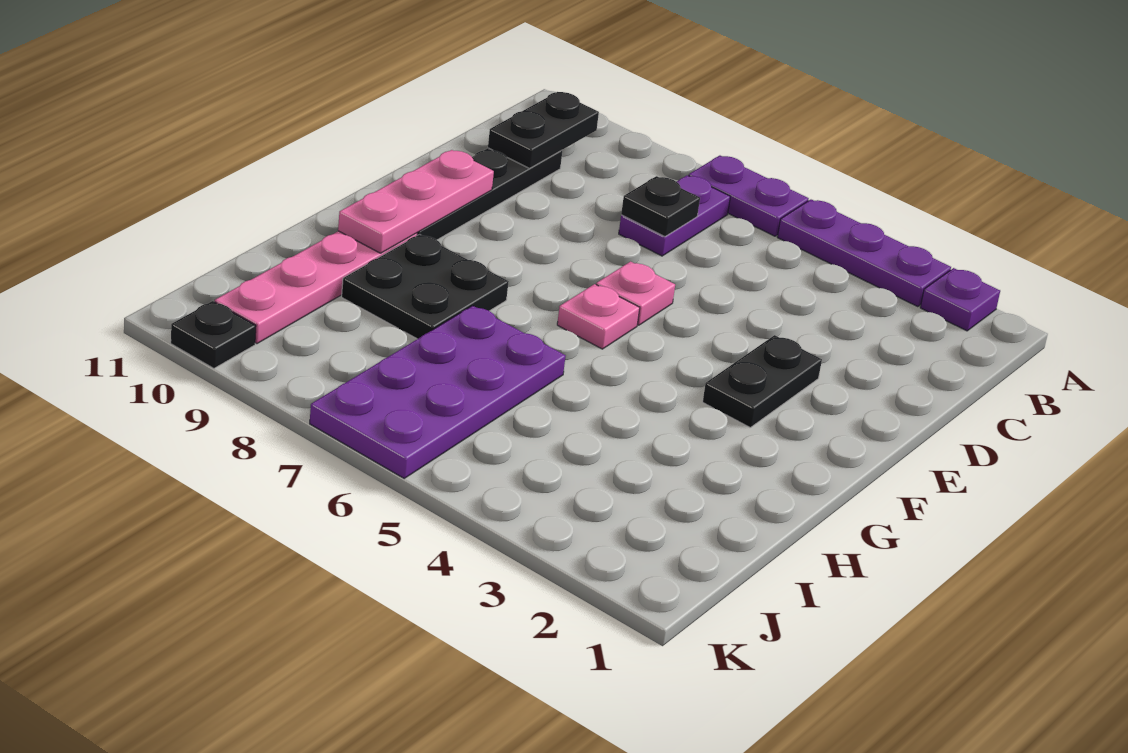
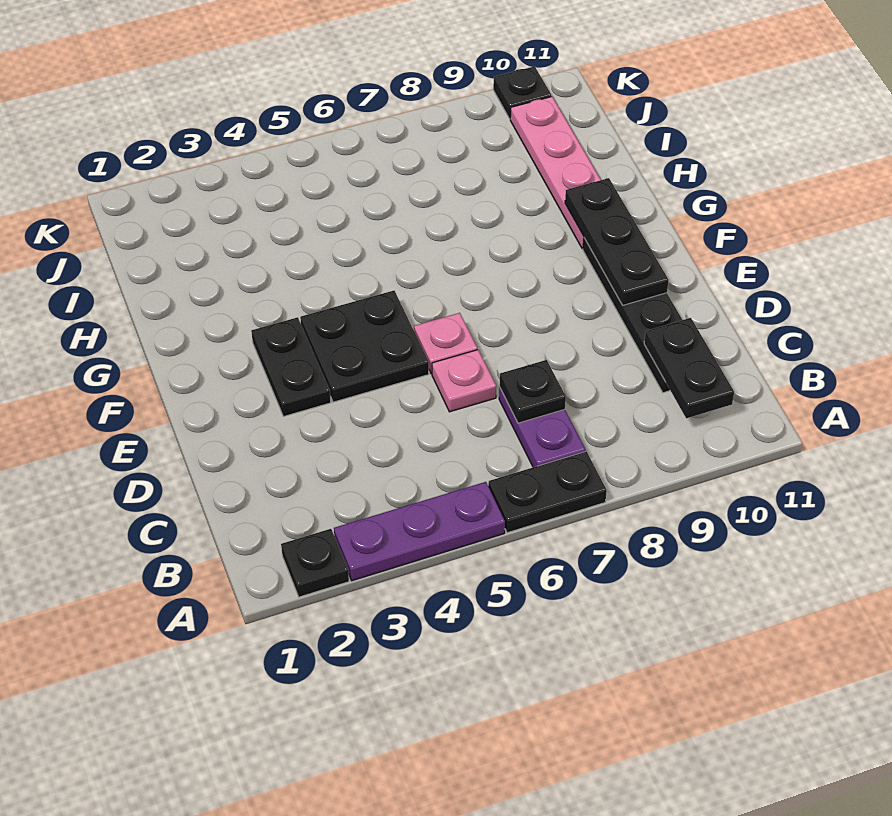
purple plate A2 level 1 -> black plate A2 level 1
purple plate A6:A7 level 1 -> black plate A6:A7 level 1
pink plate E10:G10 level 2 -> black plate E10:G10 level 2
pink plate F6 level 1 -> pink plate D6 level 1
black plate G8:H9 level 1 -> black plate E4:F5 level 1
purple plate H6:K7 level 1 -> none

